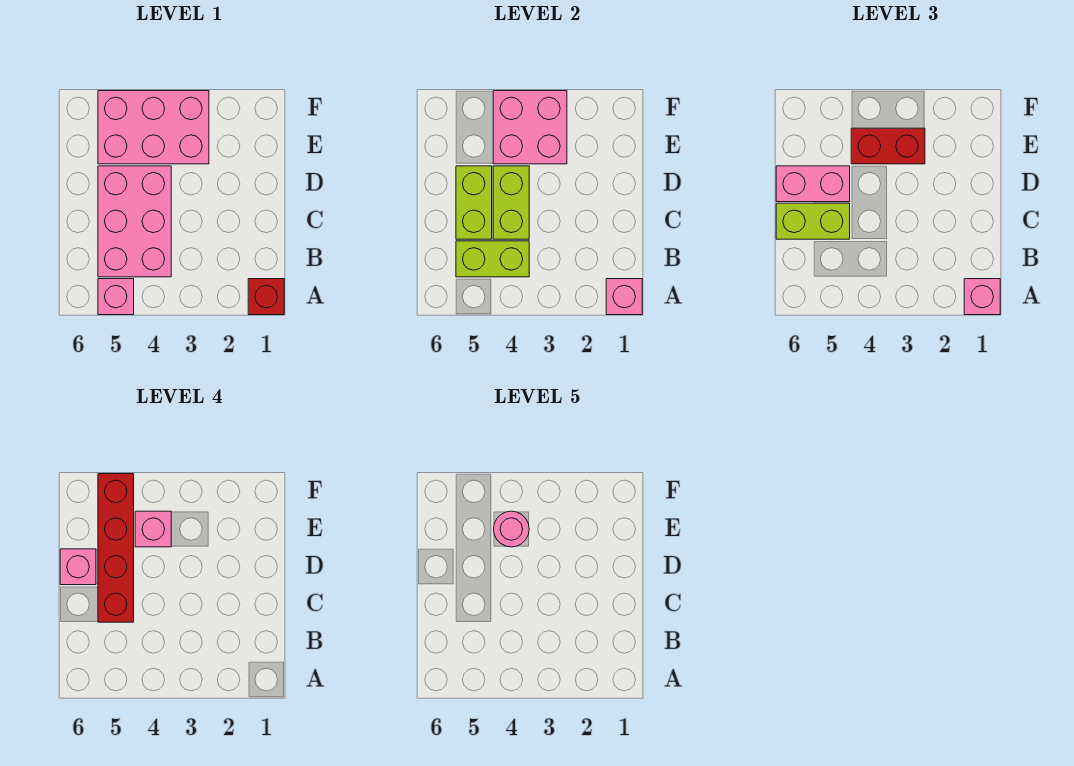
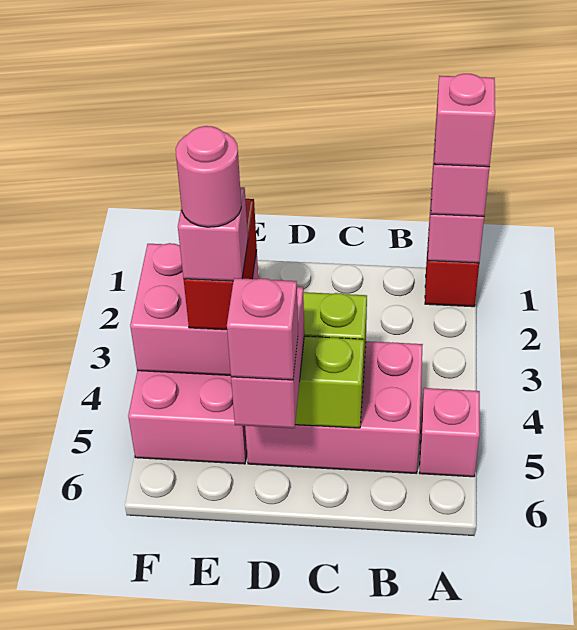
none -> pink brick A1 level 4
lime brick B4:B5 level 2 -> none
lime brick C5:C6 level 3 -> none
red brick C5:F5 level 4 -> none

